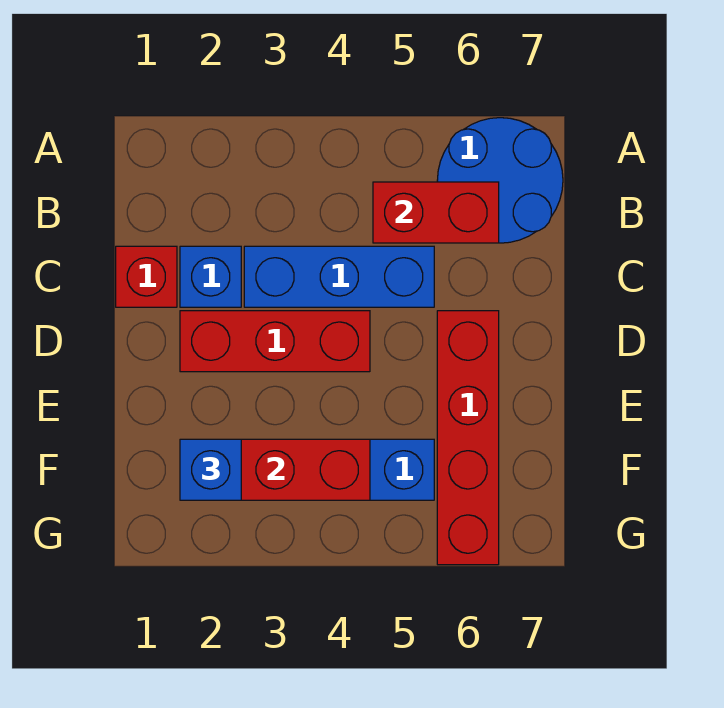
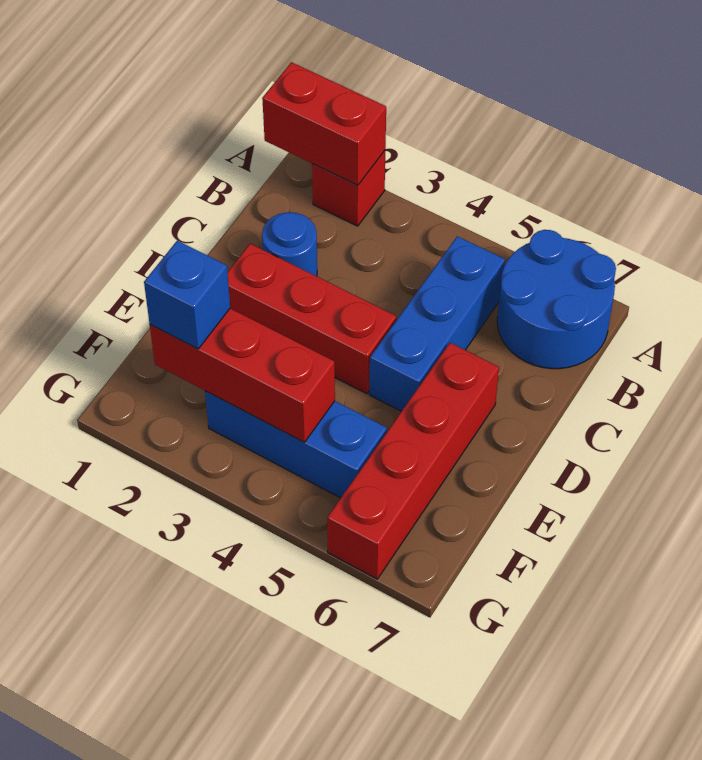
red brick B5:B6 level 2 -> red brick A1:A2 level 2
red brick C1 level 1 -> red brick A2 level 1
blue brick C2 level 1 -> blue round brick C2 level 1
blue brick C3:C5 level 1 -> blue brick B5:D5 level 1

